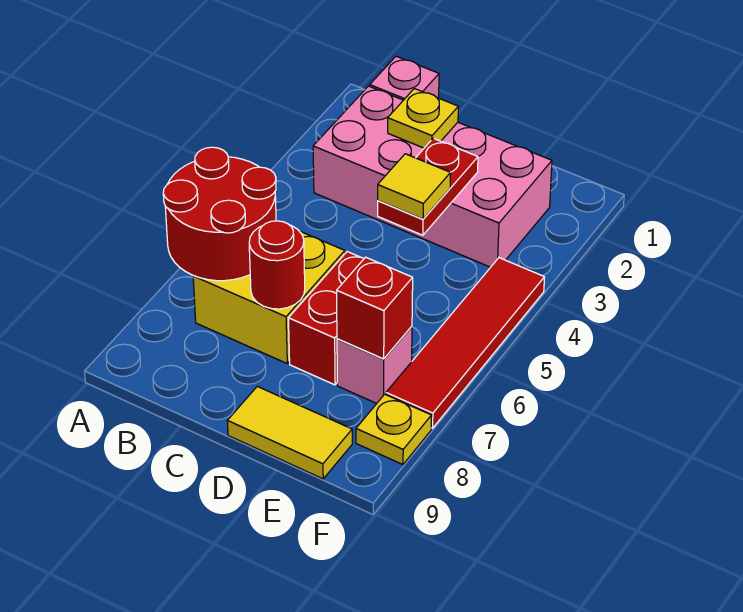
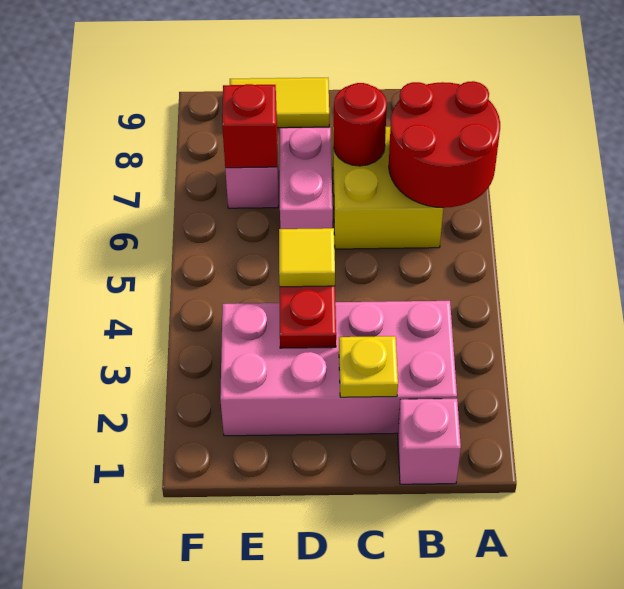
red brick D6:D7 level 1 -> pink brick D6:D7 level 1
red tile F4:F7 level 1 -> none
yellow plate F8 level 1 -> none

